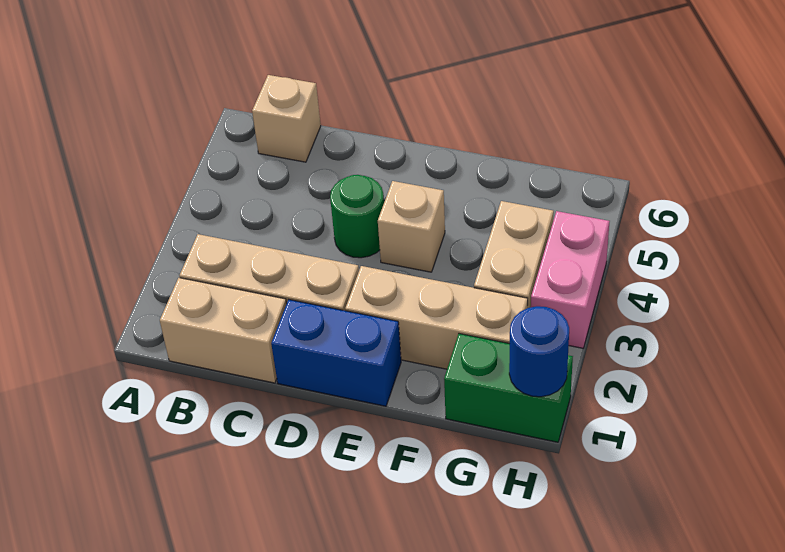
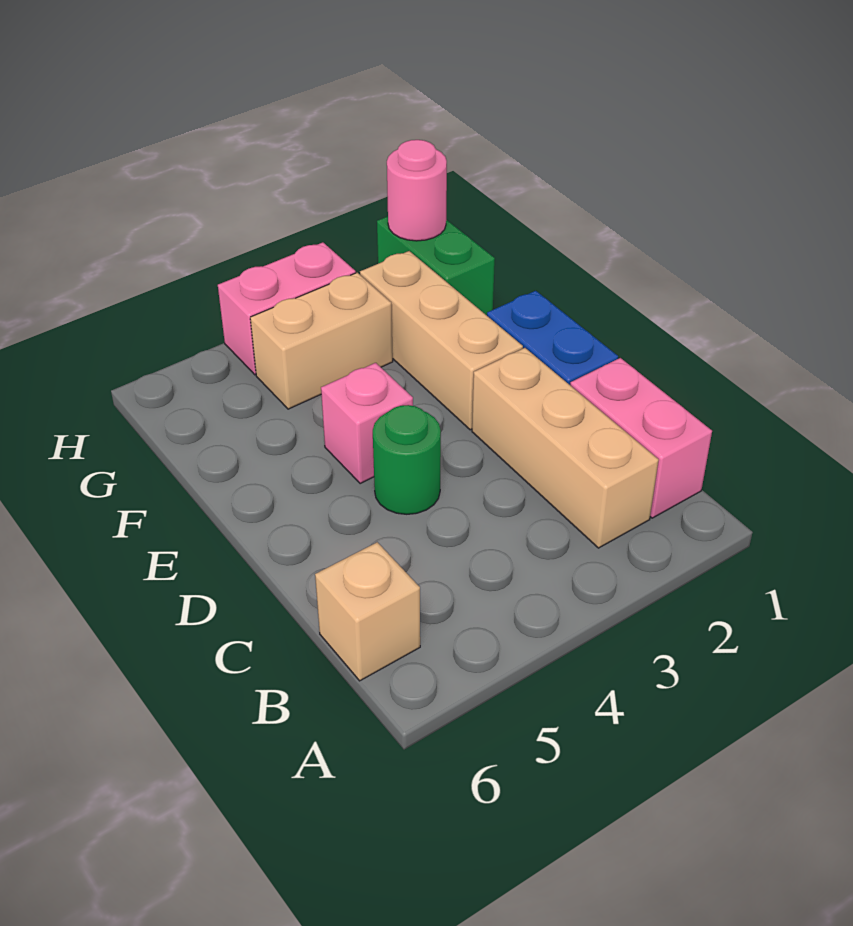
tan brick B1:C1 level 1 -> pink brick B1:C1 level 1
tan brick E4 level 1 -> pink brick E4 level 1
blue round brick H1 level 2 -> pink round brick H1 level 2

